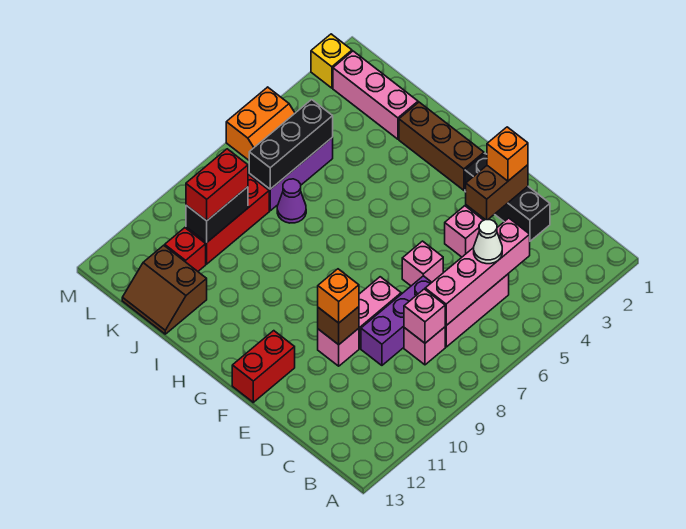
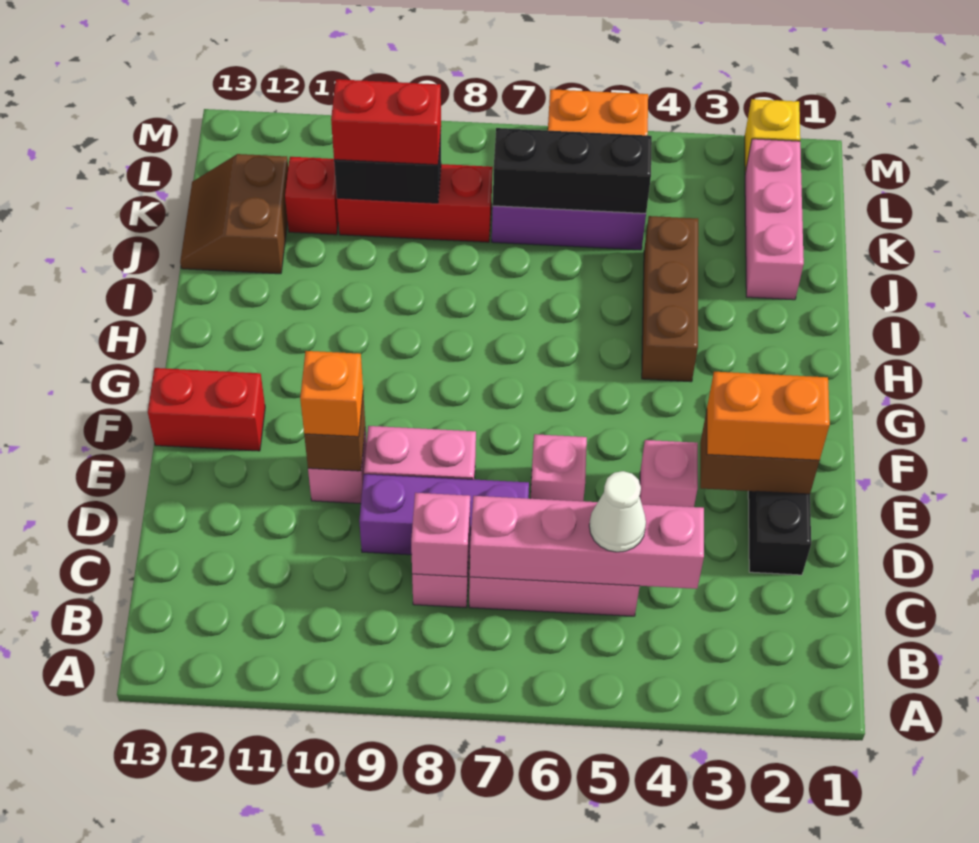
orange brick E2 level 3 -> orange brick E2:E3 level 3
brown brick G2:I2 level 1 -> brown brick H4:J4 level 1
purple cone J7 level 1 -> none

